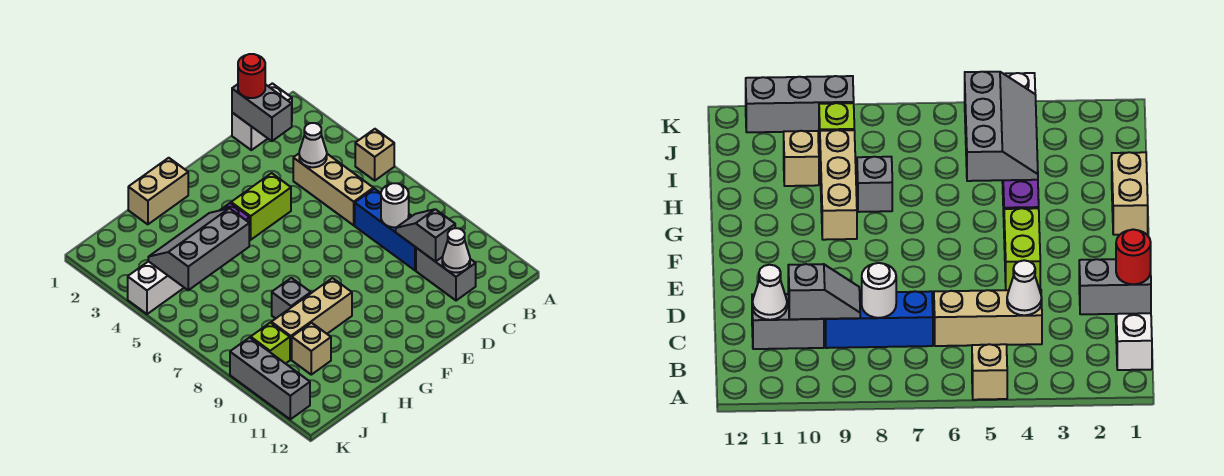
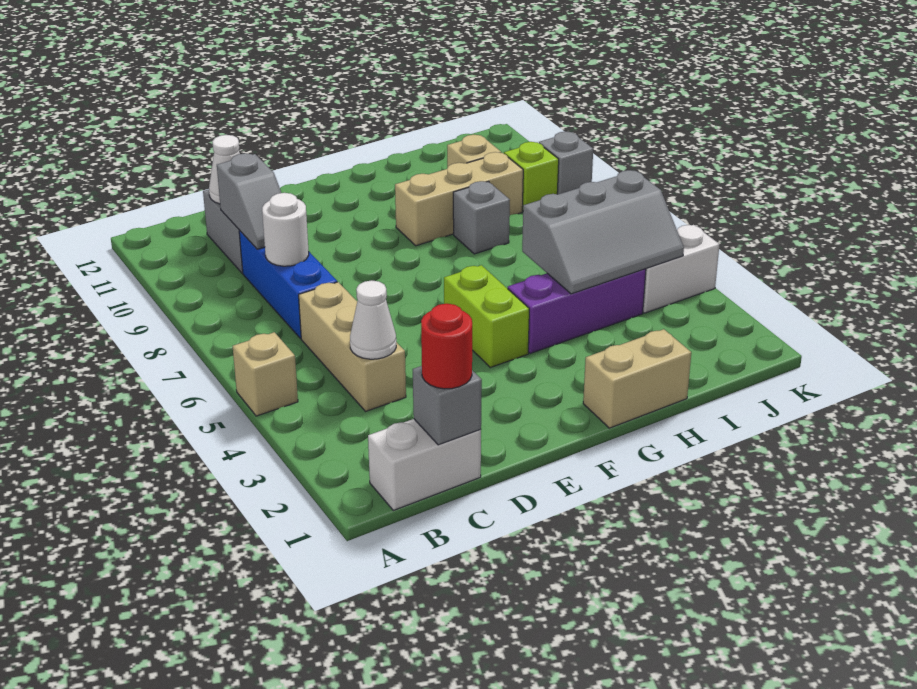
grey brick C1:C2 level 2 -> grey brick C1 level 2
lime brick E4:F4 level 1 -> lime brick F4:F5 level 1
grey brick K9:K11 level 1 -> grey brick K9 level 1

